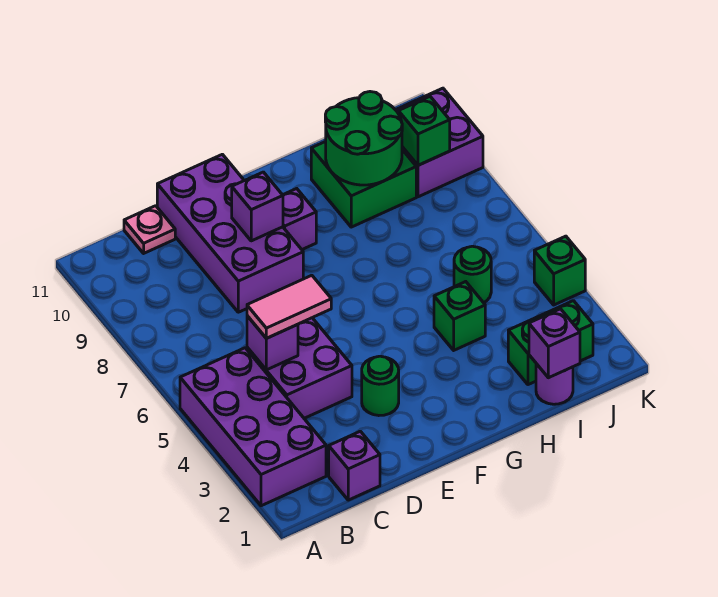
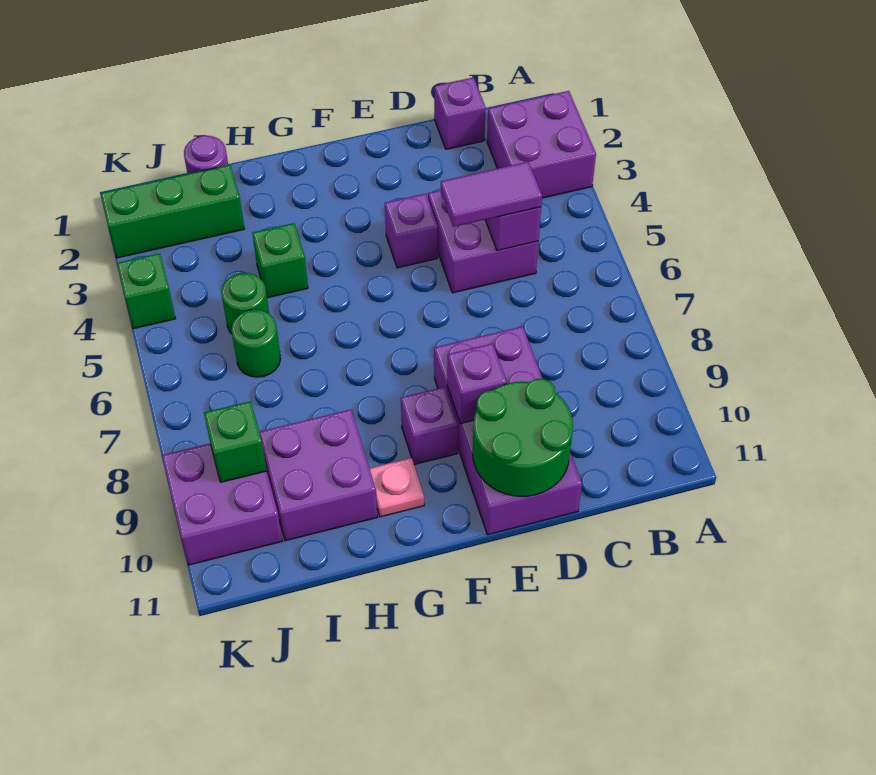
purple brick A2:B5 level 1 -> purple brick A2:B3 level 1
pink tile C5:D5 level 3 -> purple tile C5:D5 level 3
pink plate C11 level 1 -> pink plate G10 level 1
green round brick E3 level 1 -> green round brick I6 level 1
green brick H9:I10 level 1 -> purple brick H9:I10 level 1
green round brick H9:I10 level 2 -> green round brick D10:E11 level 2
purple brick I1 level 2 -> purple brick E4 level 1
green brick I2:J2 level 1 -> green brick I2:K2 level 1

